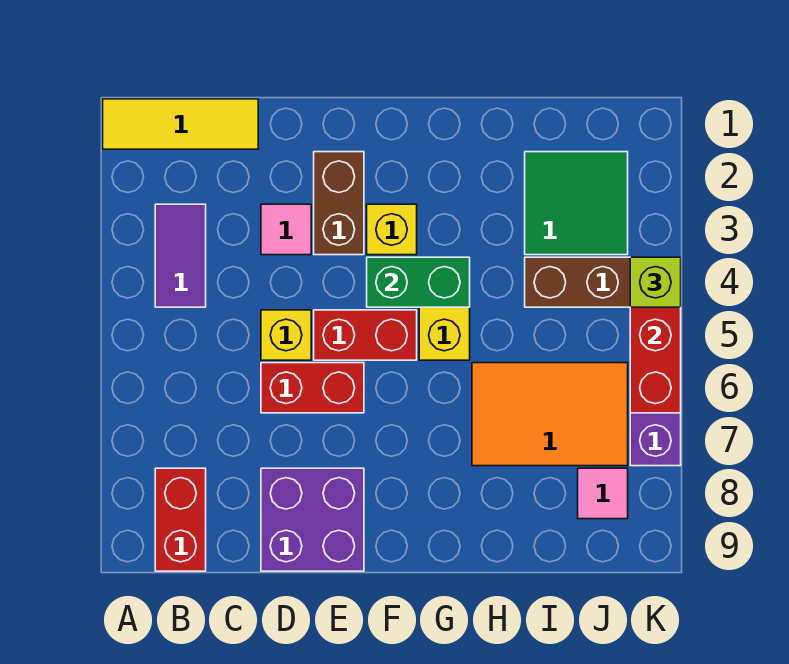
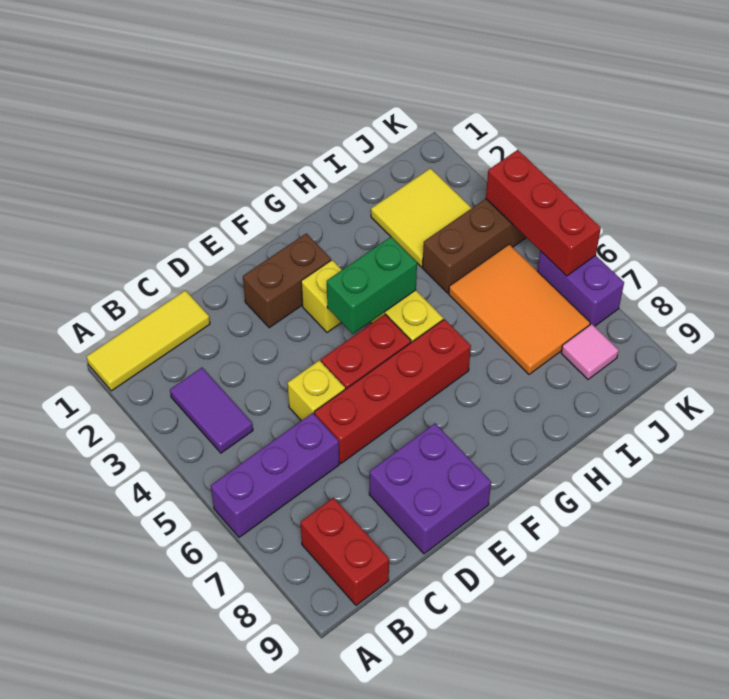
none -> purple brick A6:C6 level 1
pink tile D3 level 1 -> none
red brick D6:E6 level 1 -> red brick D6:G6 level 1
brown brick E2:E3 level 1 -> brown brick E2:F2 level 1
orange tile H6:J7 level 1 -> orange tile I5:J7 level 1
green tile I2:J3 level 1 -> yellow tile I2:J3 level 1
lime brick K4 level 3 -> none

